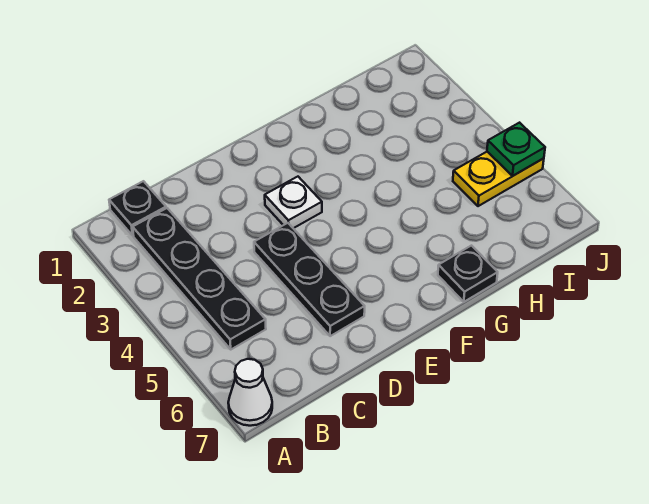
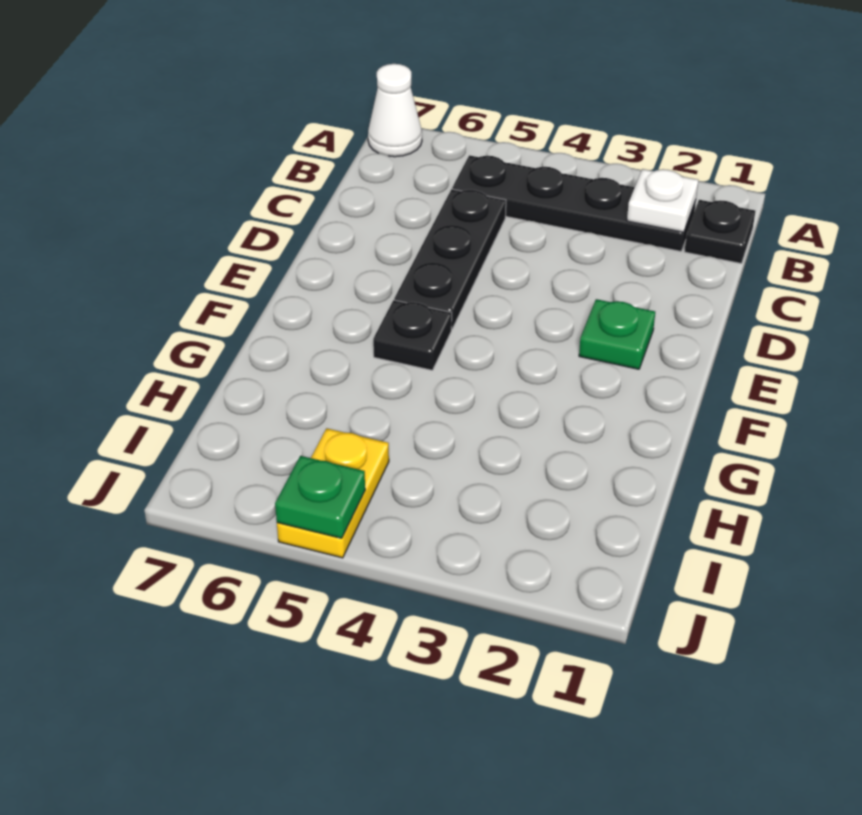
black plate D4:D6 level 1 -> black plate C5:E5 level 1
none -> green plate E2 level 1
white plate E3 level 1 -> white plate B2 level 2
black plate G7 level 1 -> black plate F5 level 1

